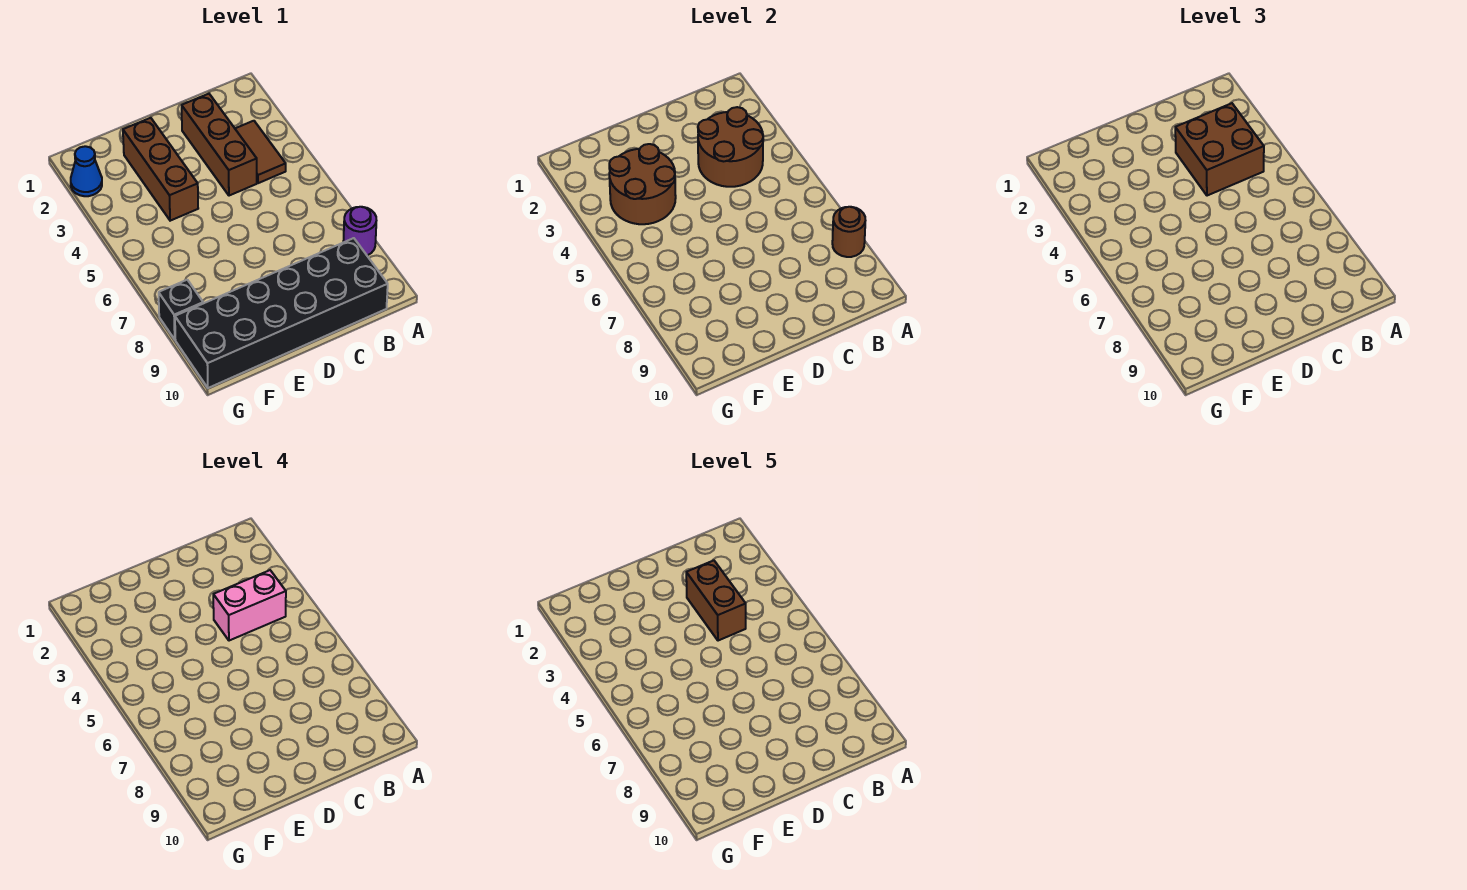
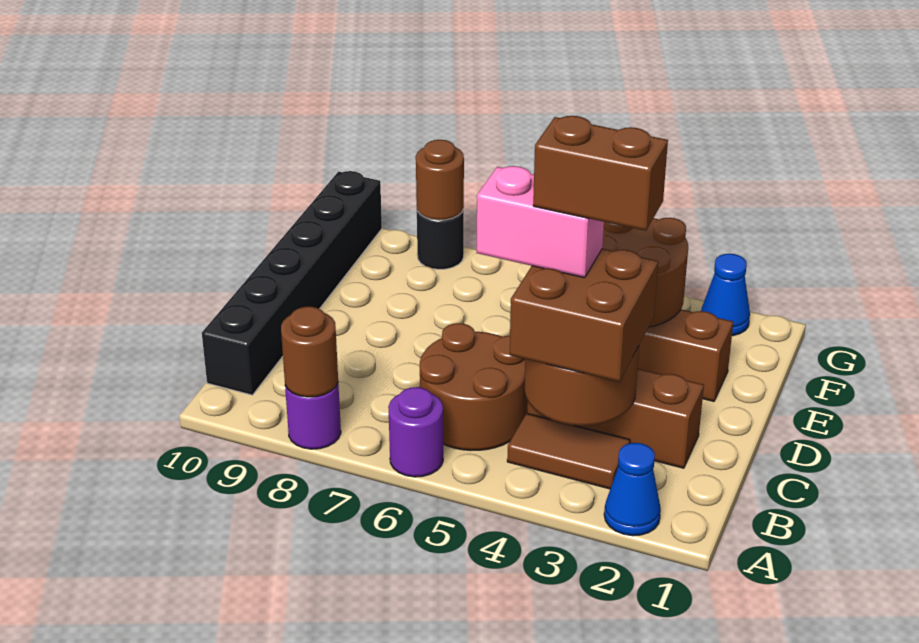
none -> blue cone A2 level 1
none -> purple round brick A6 level 1
pink brick B4:C4 level 4 -> pink brick C4:C5 level 4
none -> brown round brick B5:C6 level 1
black brick B9:G10 level 1 -> black brick B10:G10 level 1
black brick G8 level 1 -> black round brick G8 level 1
none -> brown round brick G8 level 2

